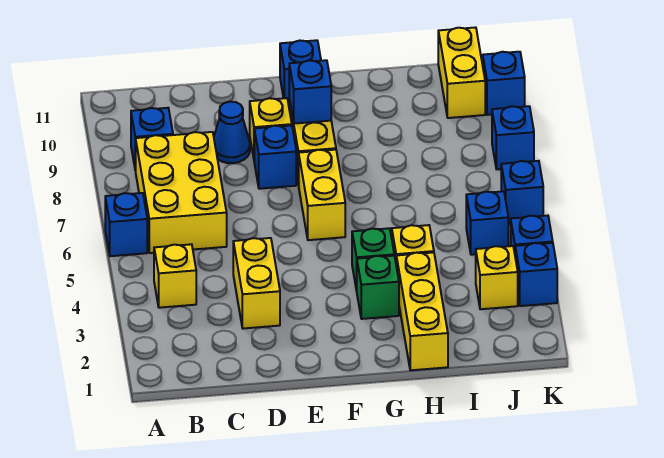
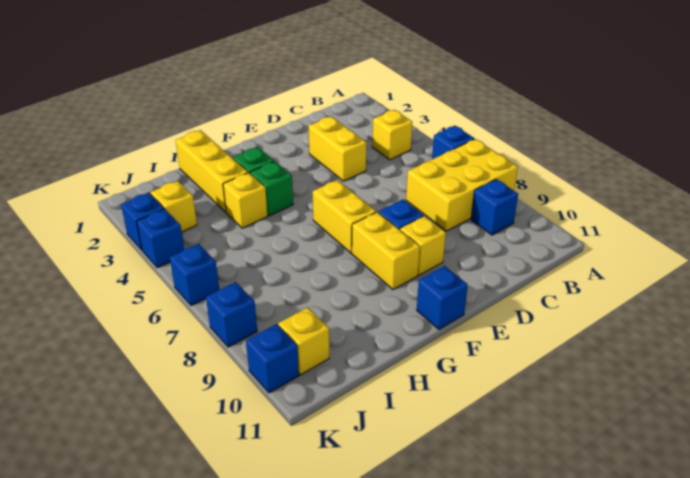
yellow brick B6:C8 level 1 -> yellow brick A7:C8 level 1
blue cone D9 level 1 -> none
blue brick F9 level 2 -> none
blue brick J5 level 1 -> none
yellow brick J10:J11 level 1 -> yellow brick J10 level 1

